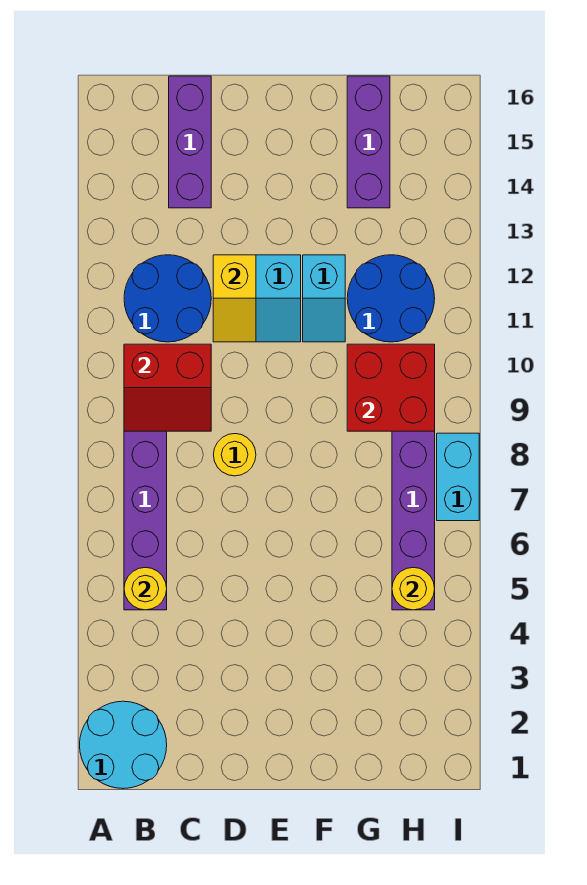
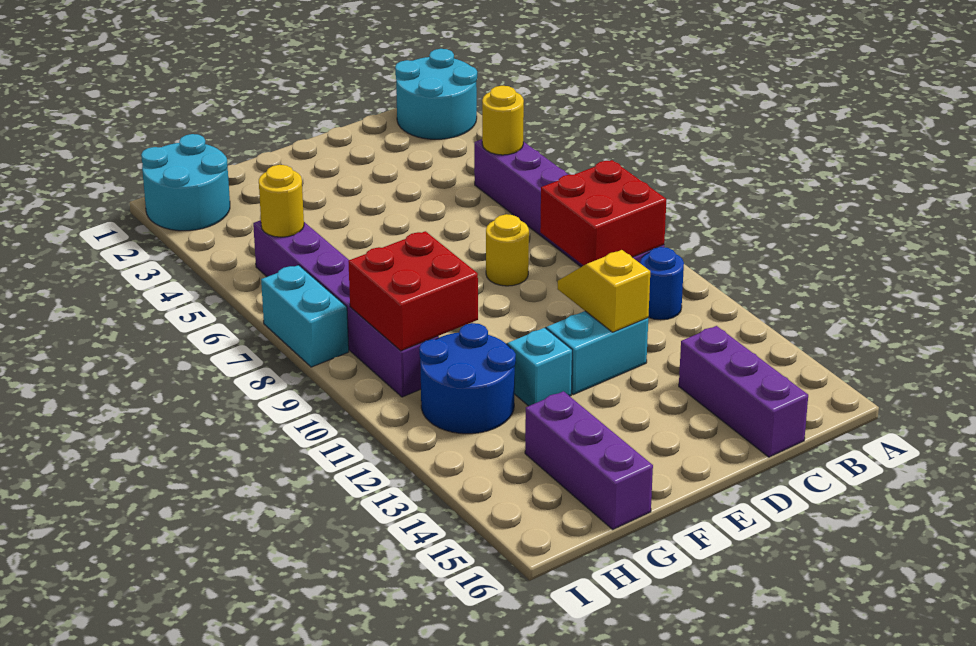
red slope B9:C10 level 2 top 10 -> red brick B9:C10 level 2
blue round brick B11:C12 level 1 -> blue round brick B11 level 1
none -> cyan round brick H1:I2 level 1

